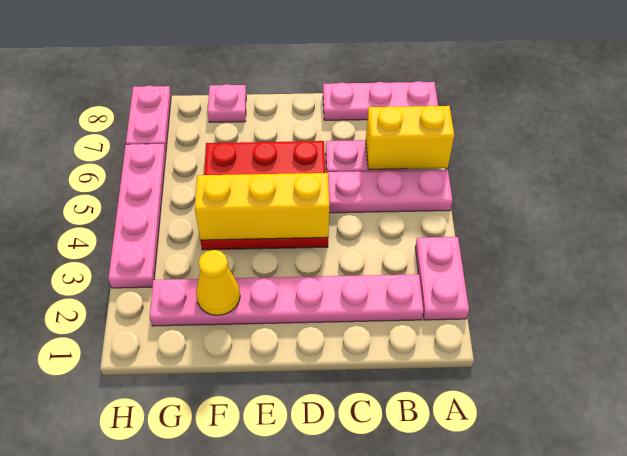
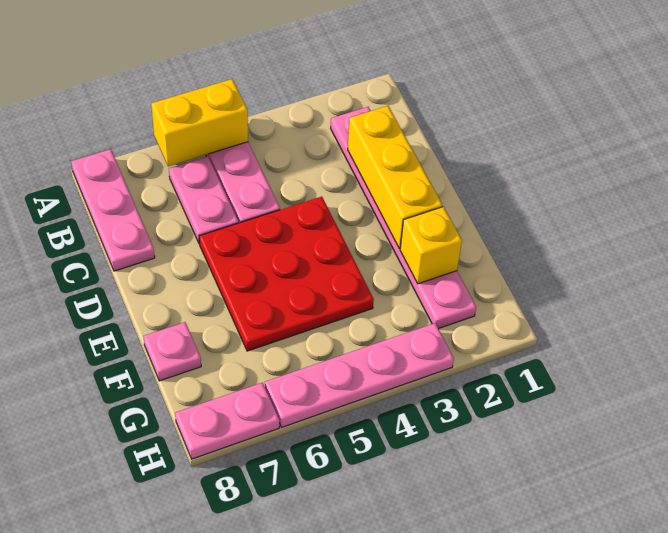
pink plate A2:A3 level 1 -> none
yellow brick A6:B6 level 2 -> yellow brick A5:A6 level 2
yellow brick D4:F4 level 2 -> yellow brick C2:E2 level 2
yellow cone F2 level 2 -> yellow brick F2 level 2

